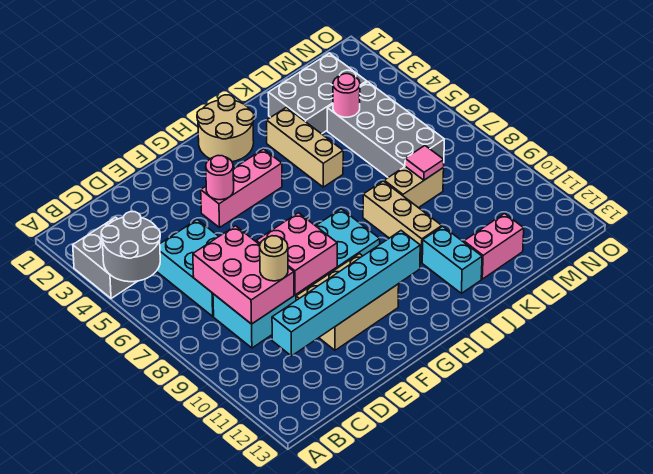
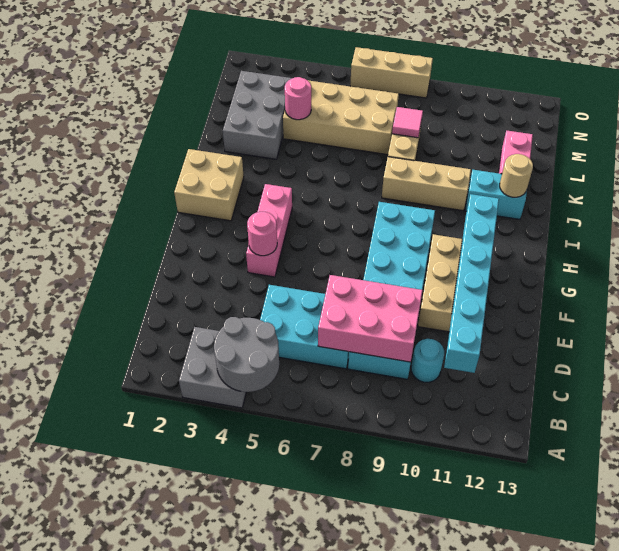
none -> cyan round brick C10 level 1
tan round brick D9 level 3 -> tan round brick J12 level 2
pink brick E8:F9 level 2 -> none
tan round brick H1:I2 level 1 -> tan brick H1:I2 level 1
tan brick J3:J5 level 1 -> tan brick O6:O8 level 1
grey brick L4:M7 level 1 -> tan brick L4:M7 level 1

